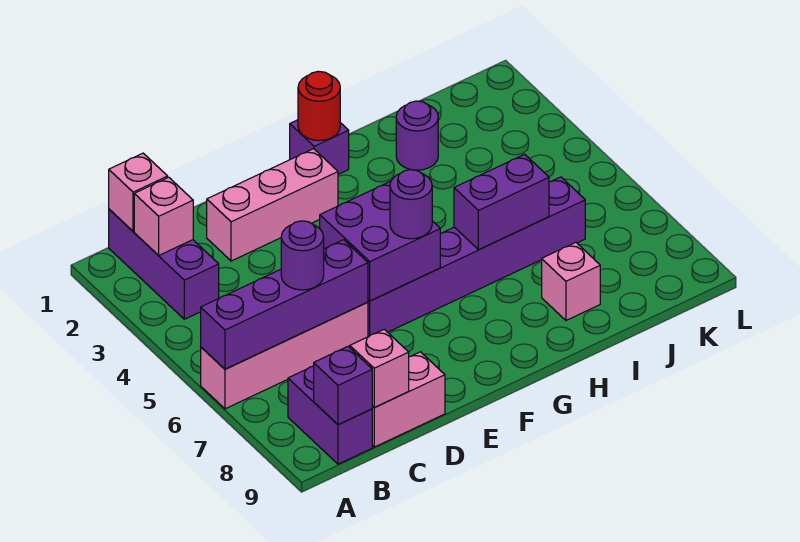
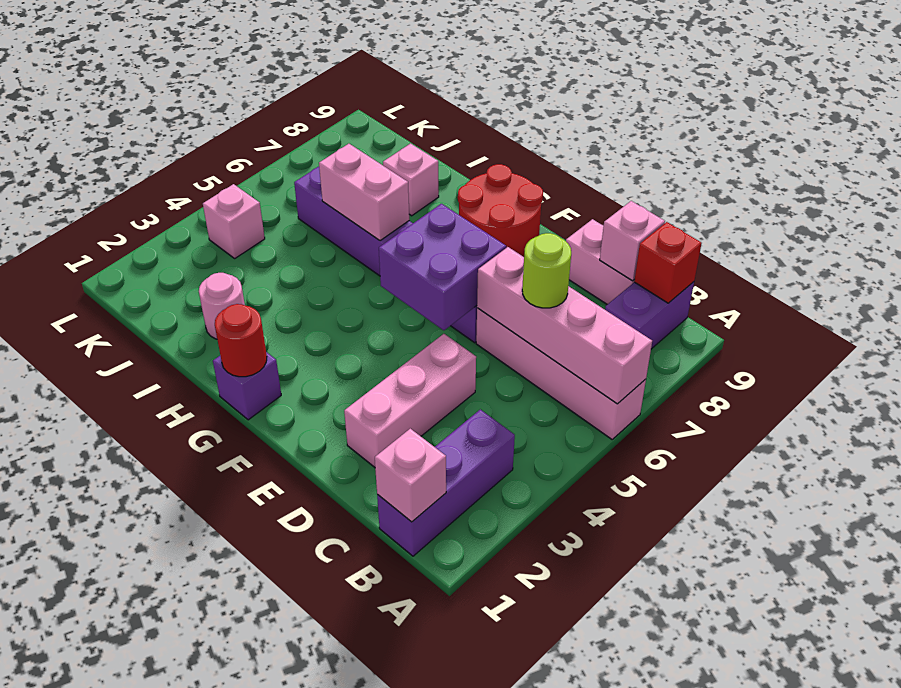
purple brick A6:D6 level 2 -> pink brick A6:D6 level 2
pink brick B2 level 2 -> pink brick K4 level 1
purple brick B9 level 2 -> red brick B9 level 2
purple round brick C6 level 3 -> lime round brick C6 level 3
pink brick D2:F2 level 1 -> pink brick D2:D4 level 1
purple round brick F6 level 3 -> none
none -> red round brick F8:G9 level 1
purple brick H6:I6 level 2 -> pink brick H6:I6 level 2
purple round brick I2 level 1 -> pink round brick I2 level 1

